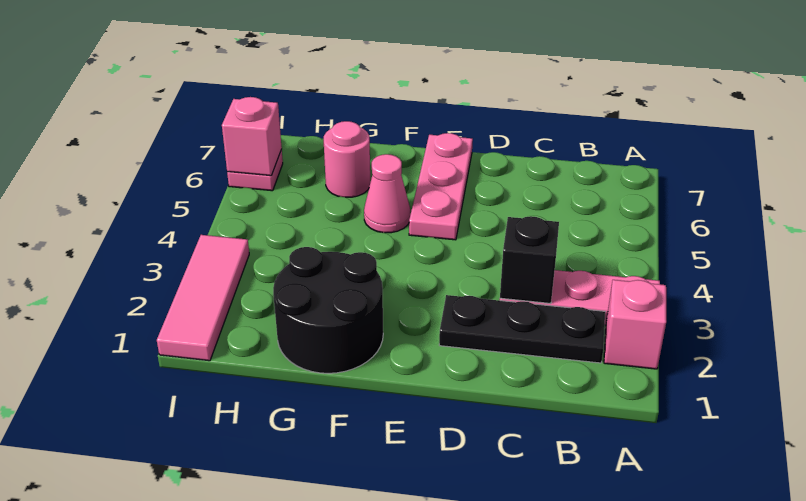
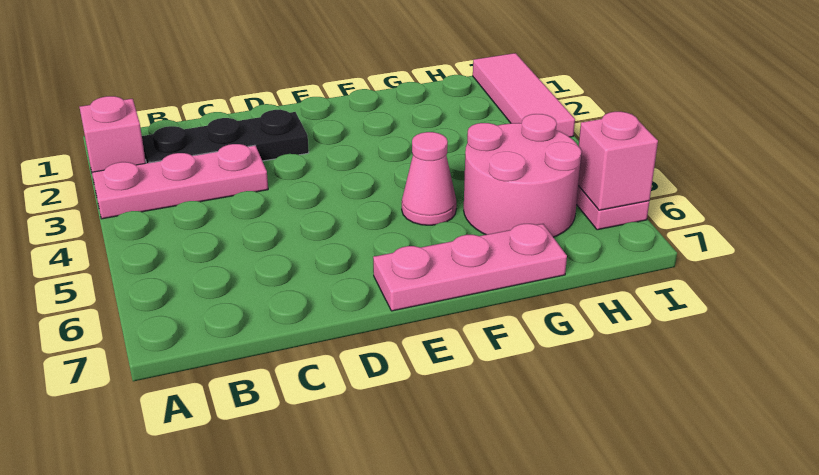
black brick C3 level 2 -> none
pink plate E5:E7 level 1 -> pink plate E7:G7 level 1
black round brick F1:G2 level 1 -> none
pink round brick G6 level 1 -> pink round brick G5:H6 level 1

